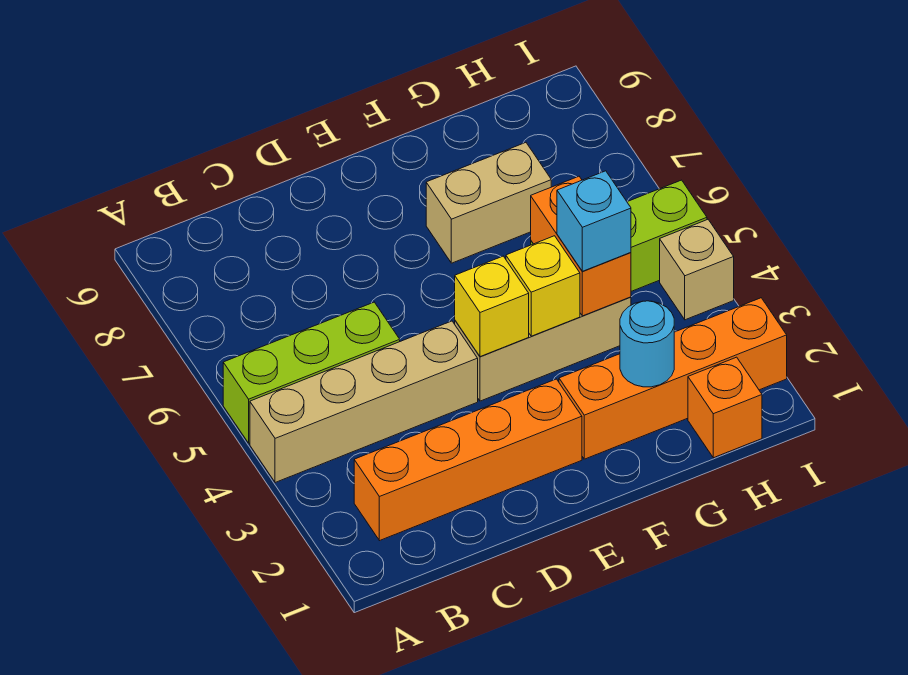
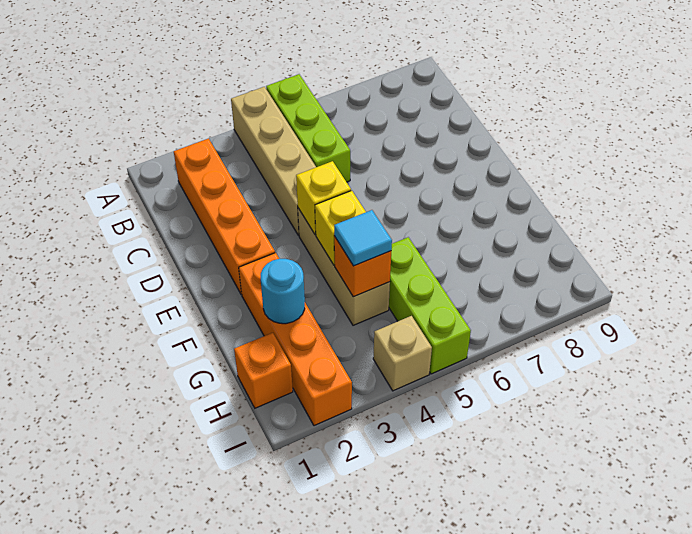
tan brick F7:G7 level 1 -> none
orange brick G4:G5 level 2 -> orange brick G4 level 2
cyan brick G4 level 3 -> cyan tile G4 level 3

